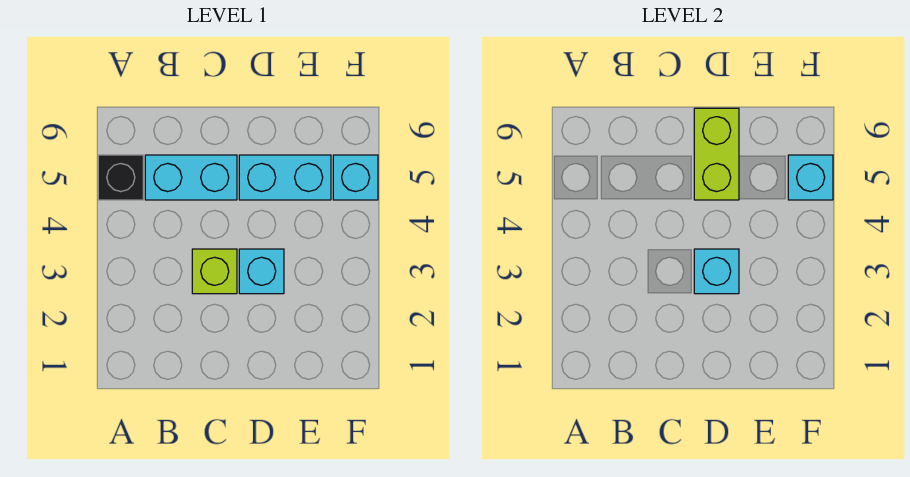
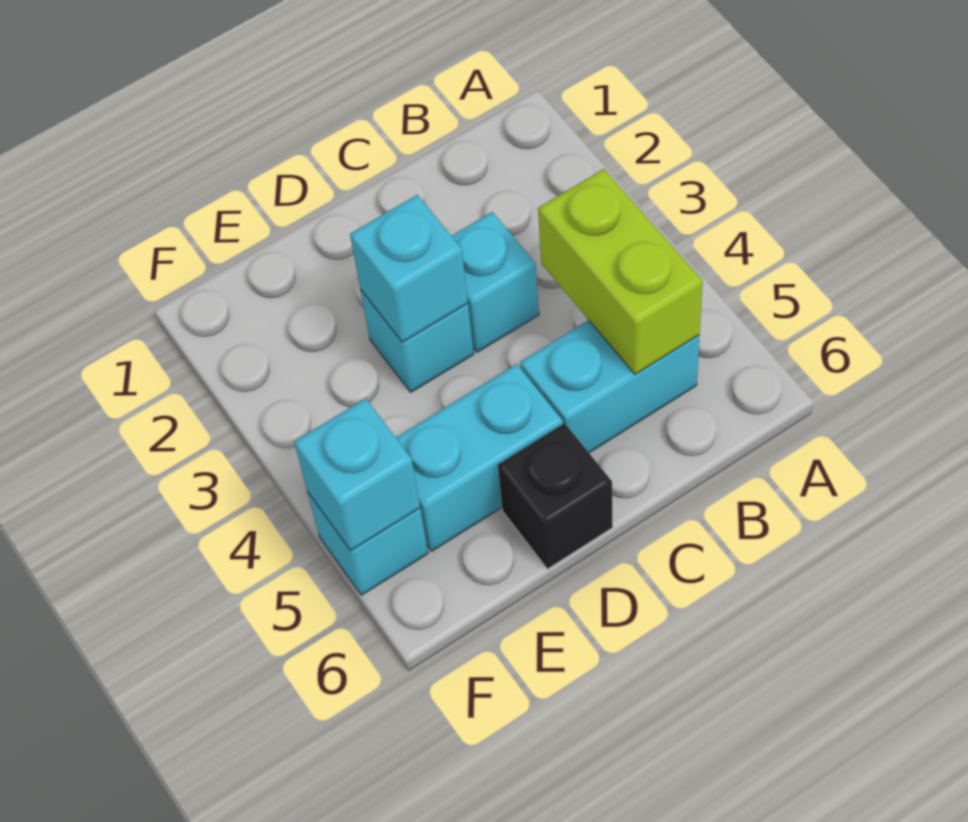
black brick A5 level 1 -> black brick D6 level 1
lime brick C3 level 1 -> cyan brick C3 level 1
lime brick D5:D6 level 2 -> lime brick B4:B5 level 2

